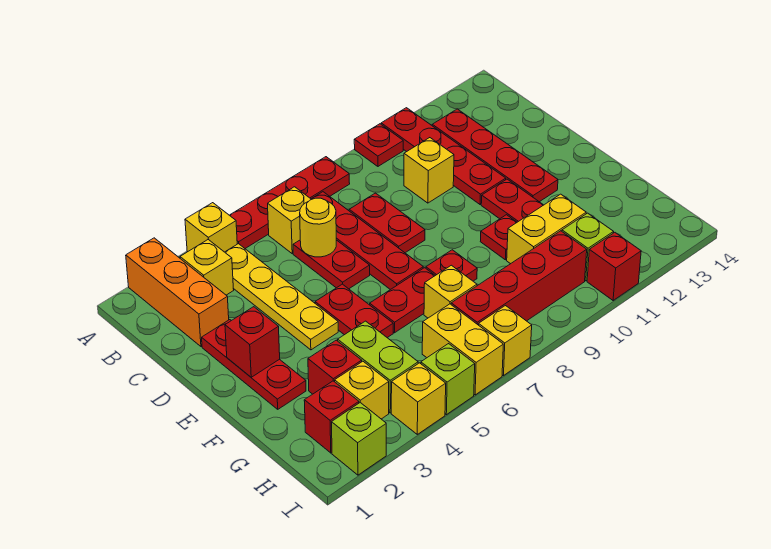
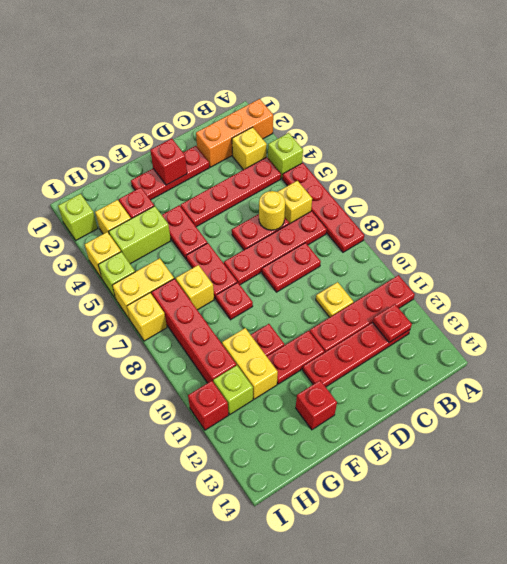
yellow brick A4 level 1 -> lime brick A4 level 1
red plate A10 level 1 -> red plate B12 level 2
yellow plate B4:E4 level 1 -> red plate B4:E4 level 1
yellow brick C10 level 1 -> yellow plate C10 level 1
red plate E5:F5 level 1 -> red plate F4:F5 level 1
red brick H2 level 1 -> red brick F13 level 1

